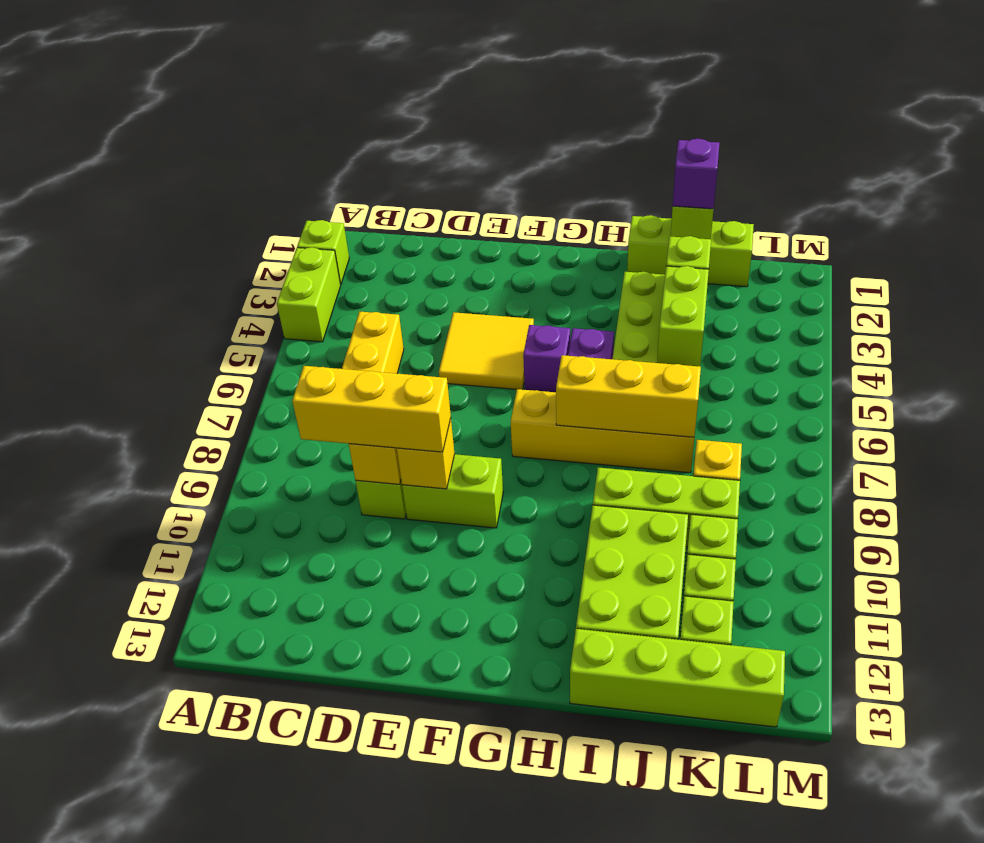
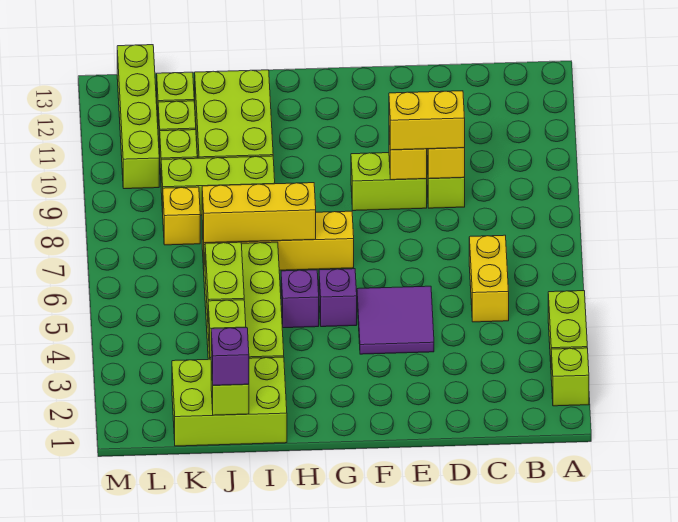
yellow brick C9:E9 level 3 -> yellow brick D9:E9 level 3
yellow tile E4:F5 level 1 -> purple tile E4:F5 level 1
lime brick I1:K1 level 1 -> lime brick I1:K2 level 1
lime brick I13:L13 level 1 -> lime brick L10:L13 level 1

